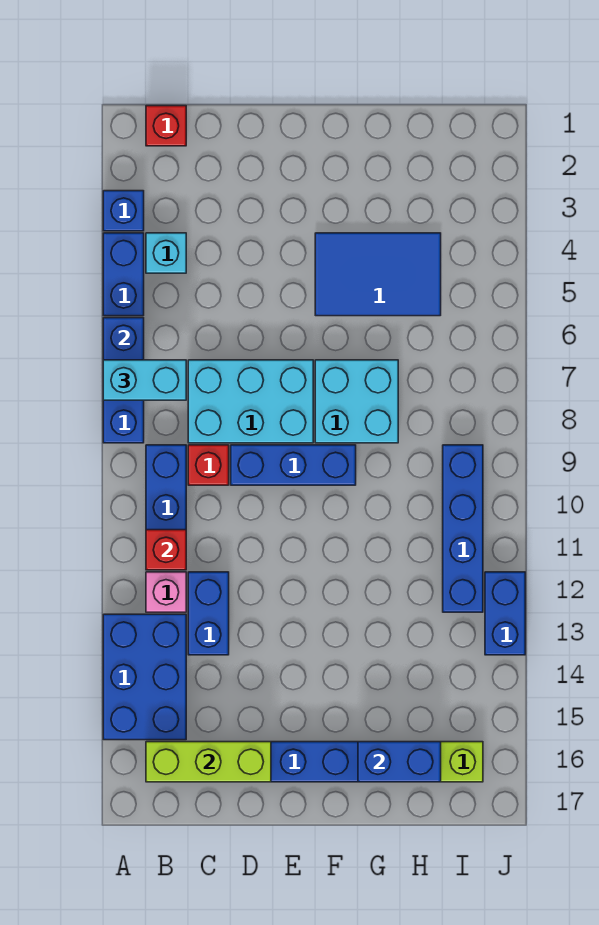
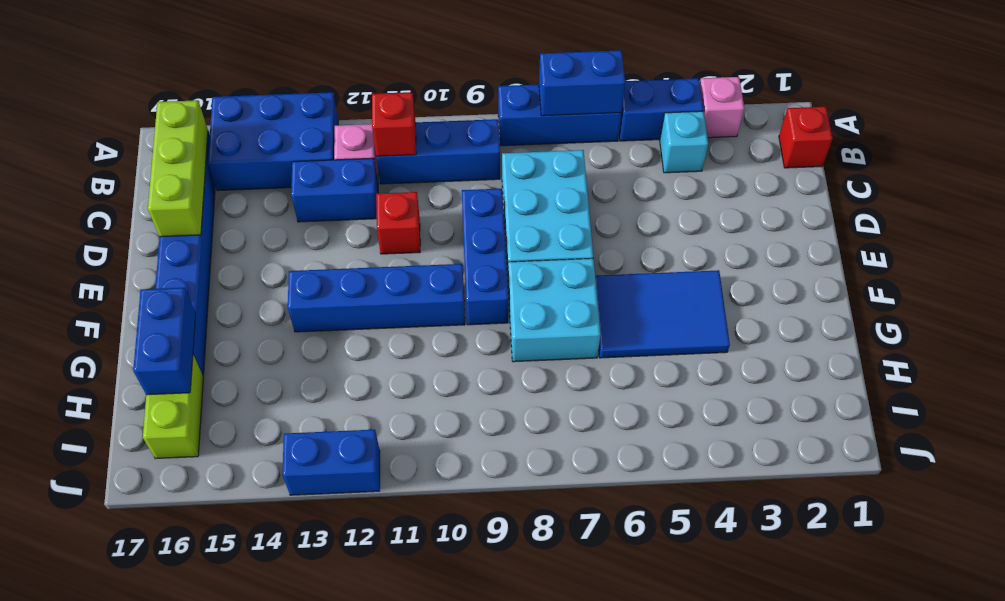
blue brick A3 level 1 -> pink brick A3 level 1
cyan brick A7:B7 level 3 -> none
red brick C9 level 1 -> red brick D11 level 1
blue tile F4:H5 level 1 -> blue tile F4:G6 level 1
blue brick I9:I12 level 1 -> blue brick F10:F13 level 1

